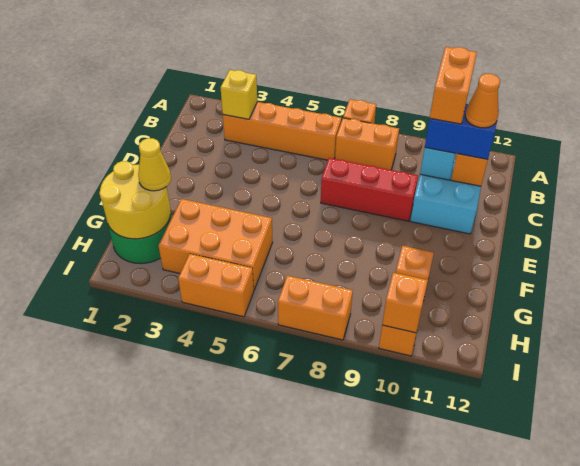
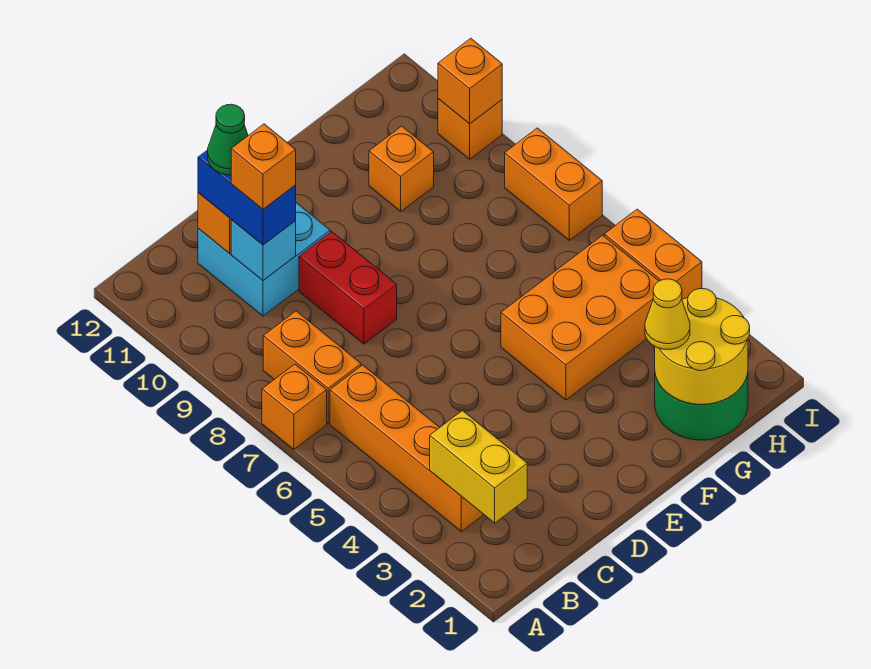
yellow brick B3 level 2 -> yellow brick B2:B3 level 2
orange brick B10:C10 level 4 -> orange brick C10 level 4
orange cone C11 level 4 -> green cone C11 level 4
red brick D7:D9 level 1 -> red brick D8:D9 level 1
orange brick G3:H5 level 1 -> orange brick F4:H5 level 1

